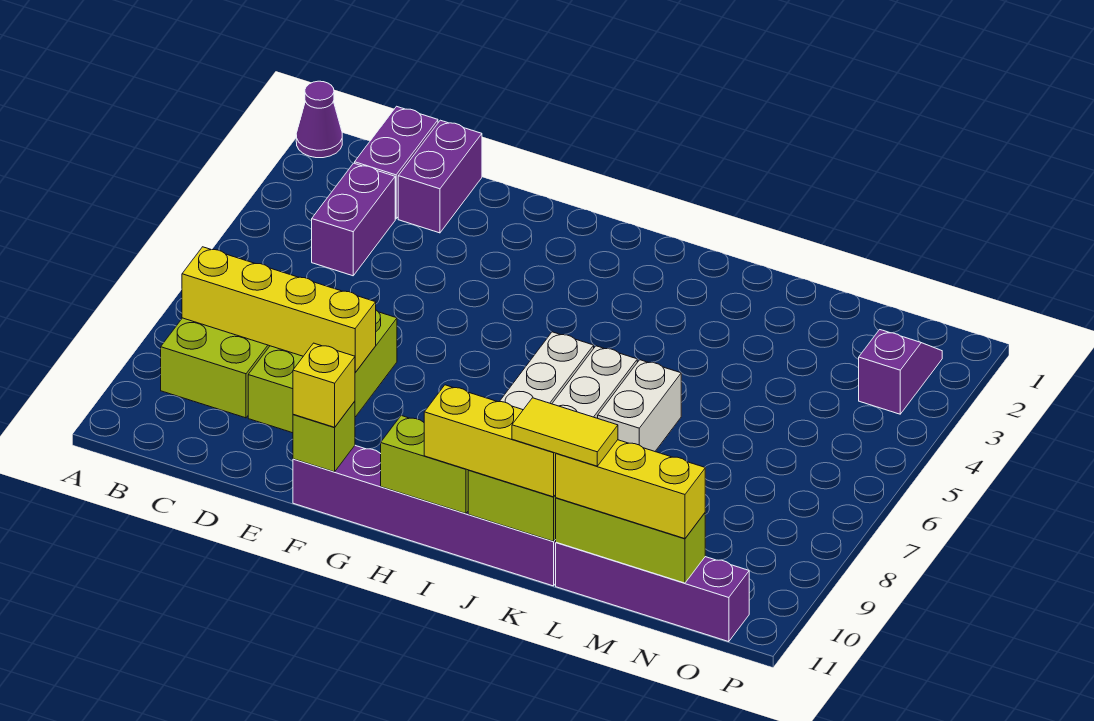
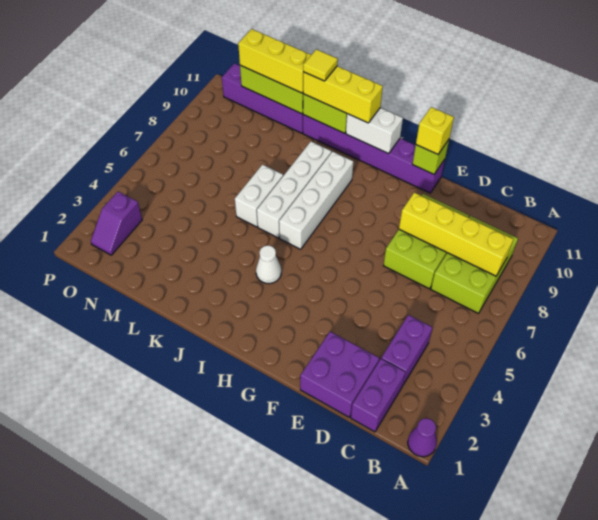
purple brick D1:D2 level 1 -> purple brick D1:E2 level 1
lime brick H11:I11 level 2 -> white brick H11:I11 level 2
none -> white cone I4 level 1
yellow tile K11:L11 level 4 -> yellow tile K11 level 4

